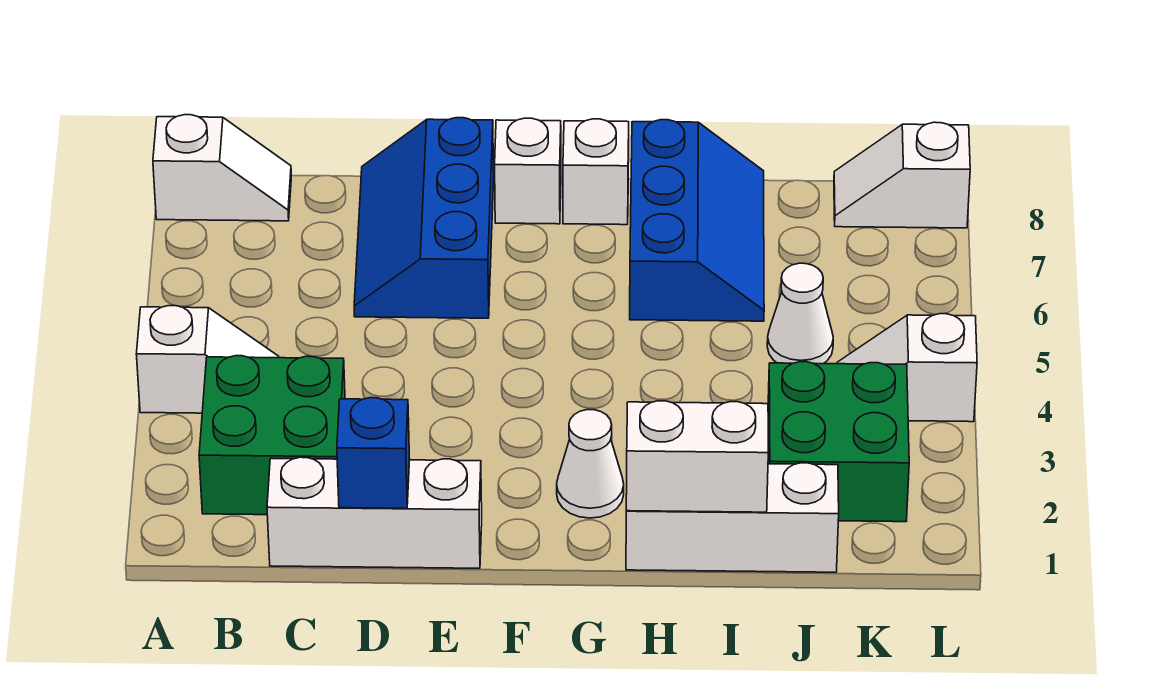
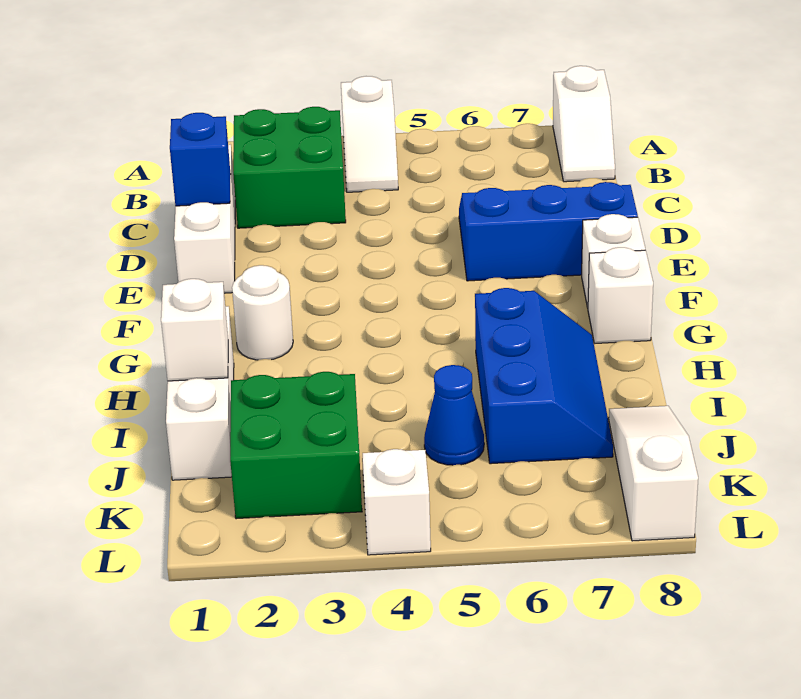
white cone G2 level 1 -> white round brick G2 level 1
white brick H1:I1 level 2 -> white brick I1 level 2
blue slope H6:I8 level 1 top H -> blue slope H6:J7 level 1 top 6
white cone J5 level 1 -> blue cone J5 level 1
white slope K8:L8 level 1 top L -> white slope J8:L8 level 1 top L

